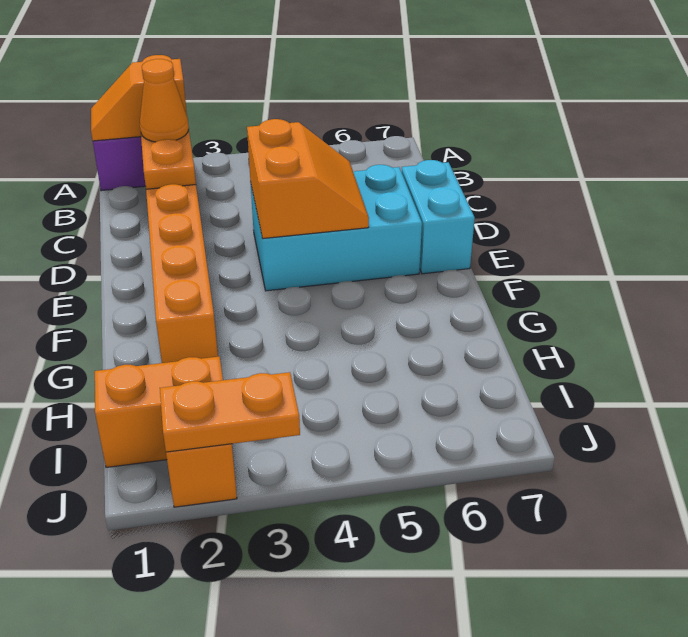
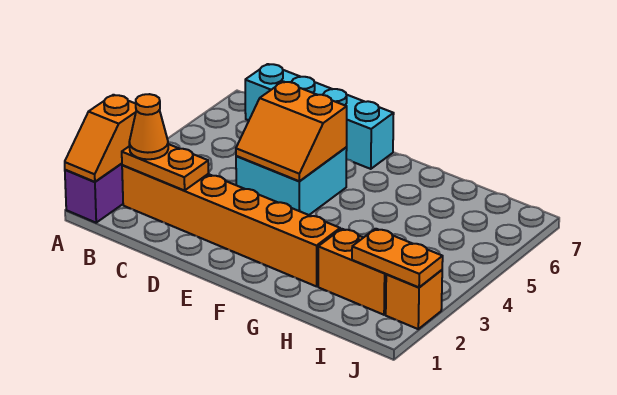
cyan brick D4:E6 level 1 -> cyan brick D4:E5 level 1
orange slope D4:E5 level 2 top 4 -> orange slope D4:E5 level 2 top 5
cyan brick D7:E7 level 1 -> cyan brick B7:E7 level 1
orange brick I1:I2 level 1 -> orange brick H2:I2 level 1
orange plate J2:J3 level 2 -> orange plate I2:J2 level 2

